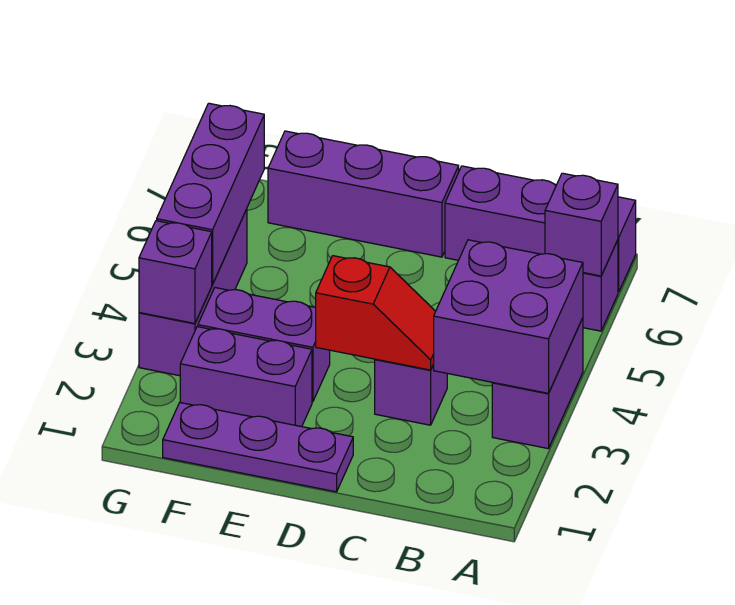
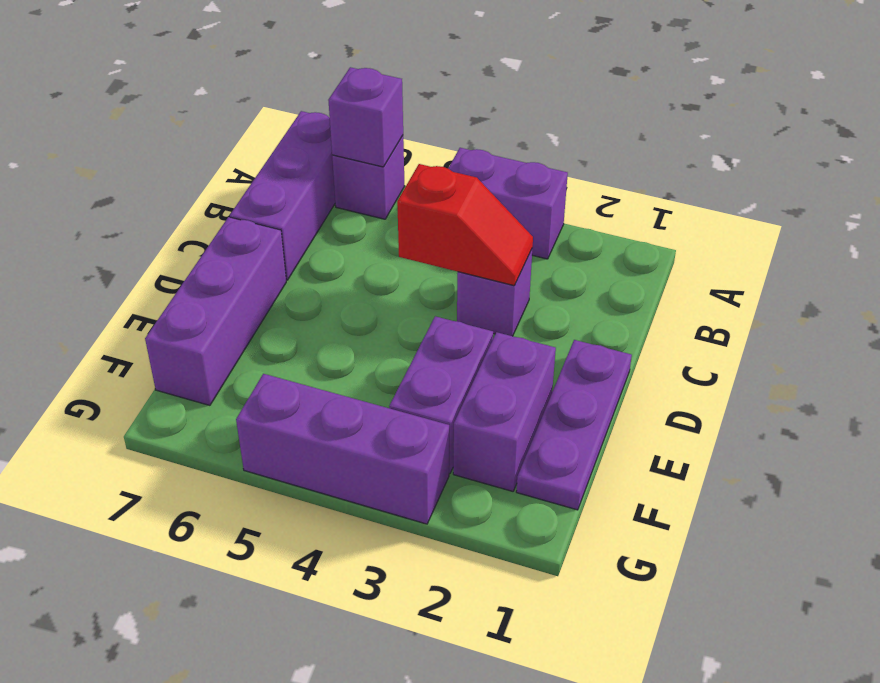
purple brick A3:B4 level 2 -> none
red slope C3:D3 level 2 top D -> red slope C3:C4 level 2 top 4
purple brick G3 level 2 -> none
purple brick G4:G6 level 2 -> none

